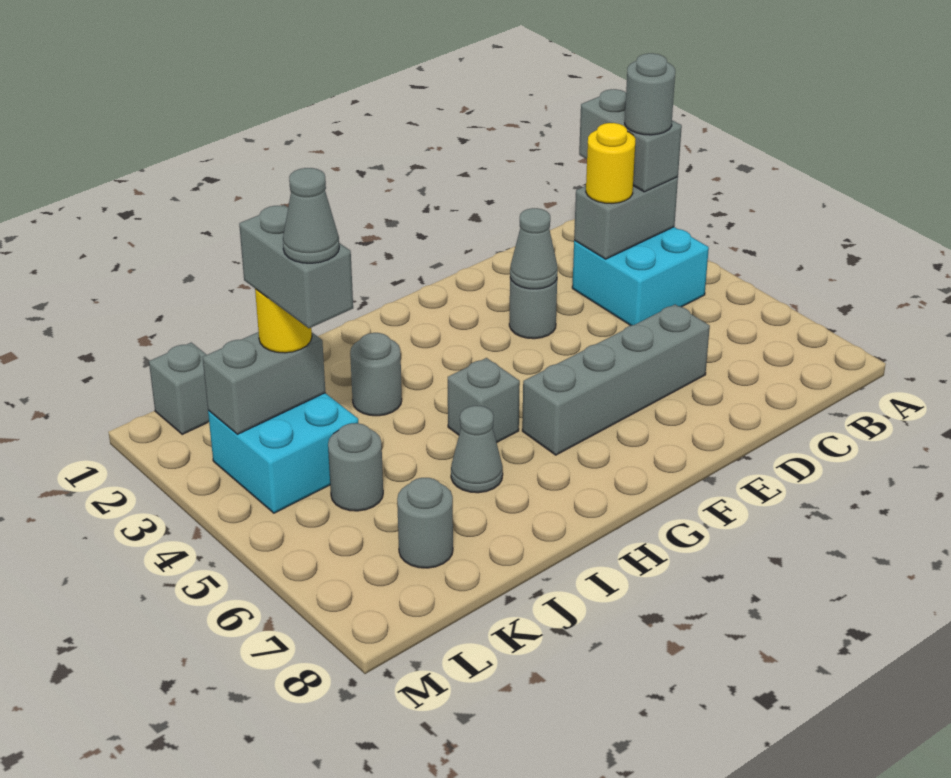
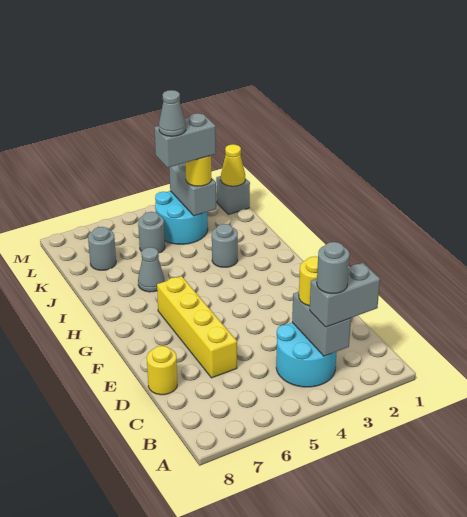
cyan brick B3:C4 level 1 -> cyan round brick B3:C4 level 1
grey brick D6:G6 level 1 -> yellow brick D6:G6 level 1
none -> yellow round brick D8 level 1
grey round brick E3 level 1 -> none
grey cone E3 level 2 -> none
grey brick H5 level 1 -> none
cyan brick K3:L4 level 1 -> cyan round brick K3:L4 level 1
none -> yellow cone L1 level 2

